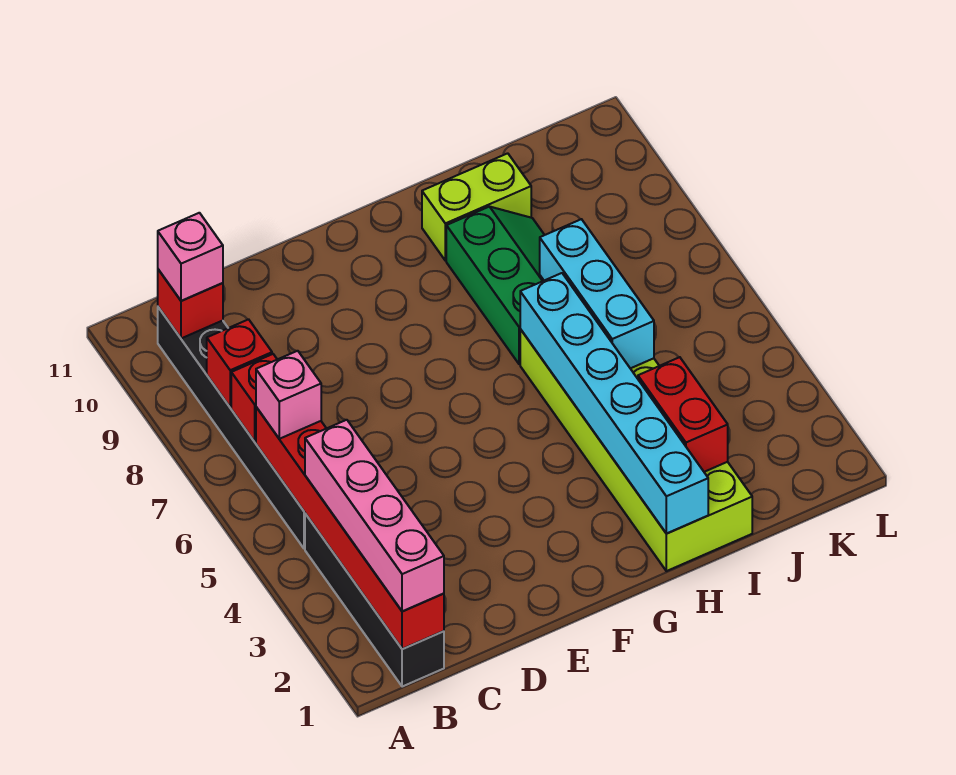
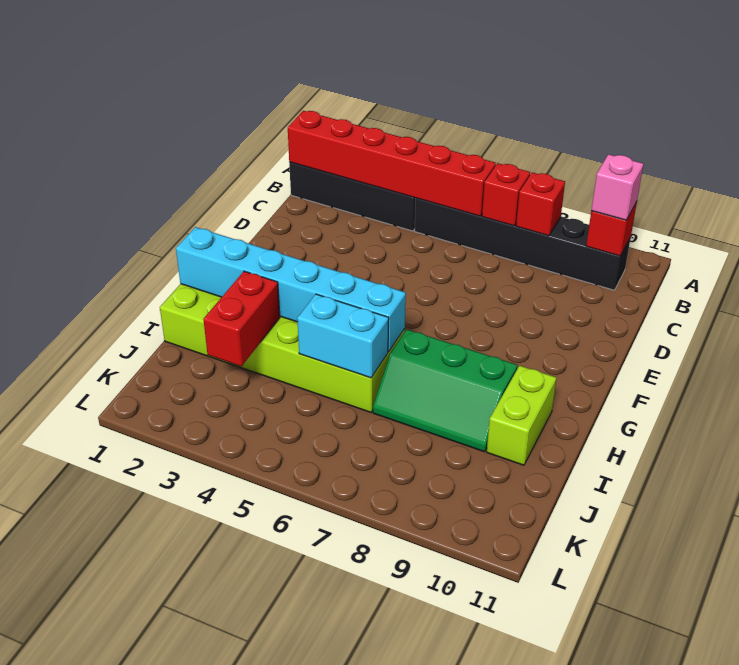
pink brick B1:B4 level 3 -> none
pink brick B6 level 3 -> none
red brick I2:I3 level 2 -> red brick I3:J3 level 2
cyan brick I5:I7 level 2 -> cyan brick I5:I6 level 2

